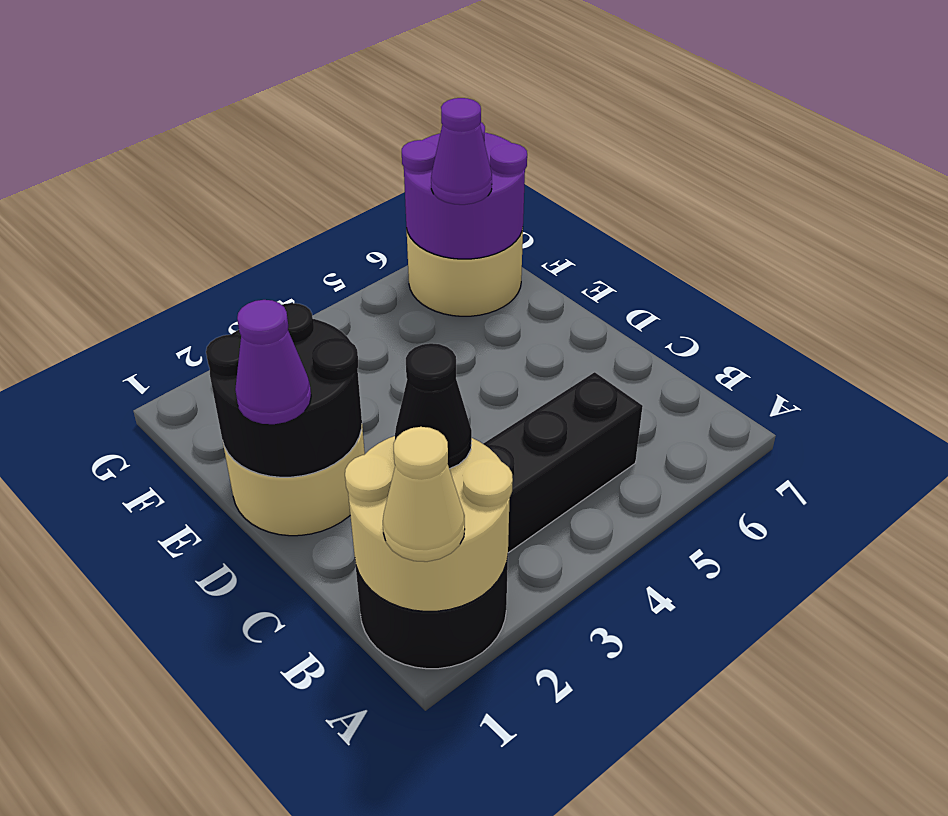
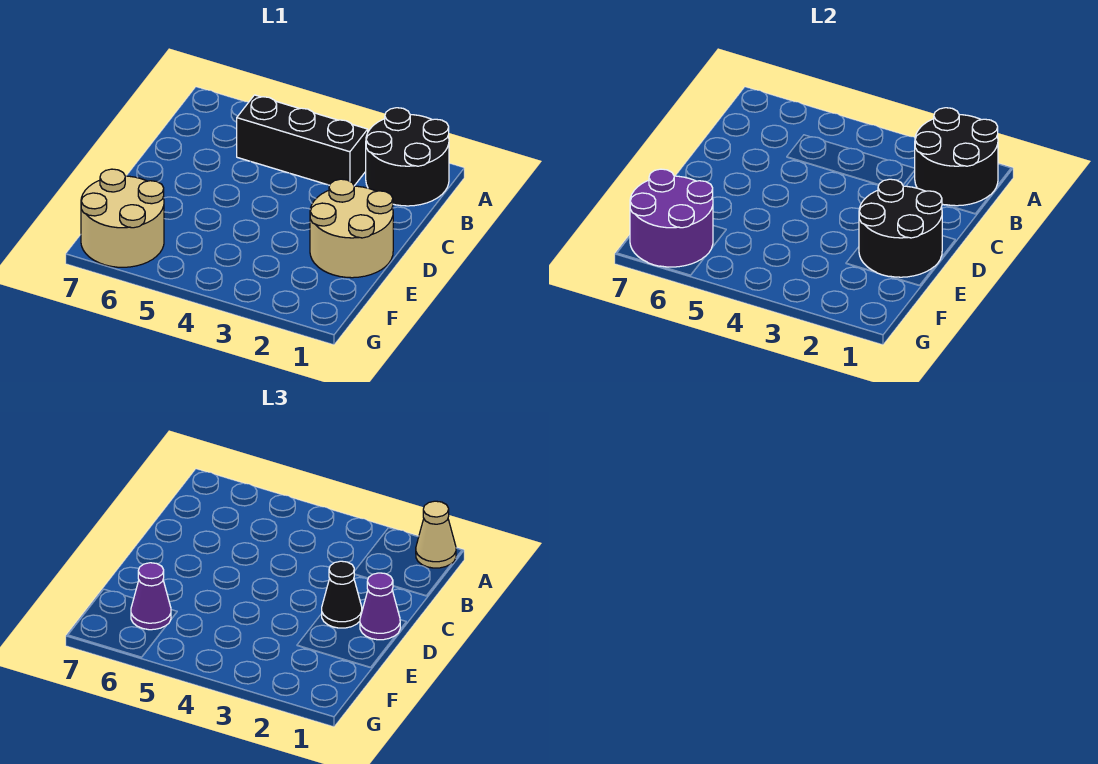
tan round brick A1:B2 level 2 -> black round brick A1:B2 level 2
black cone B2 level 3 -> black cone D2 level 3

